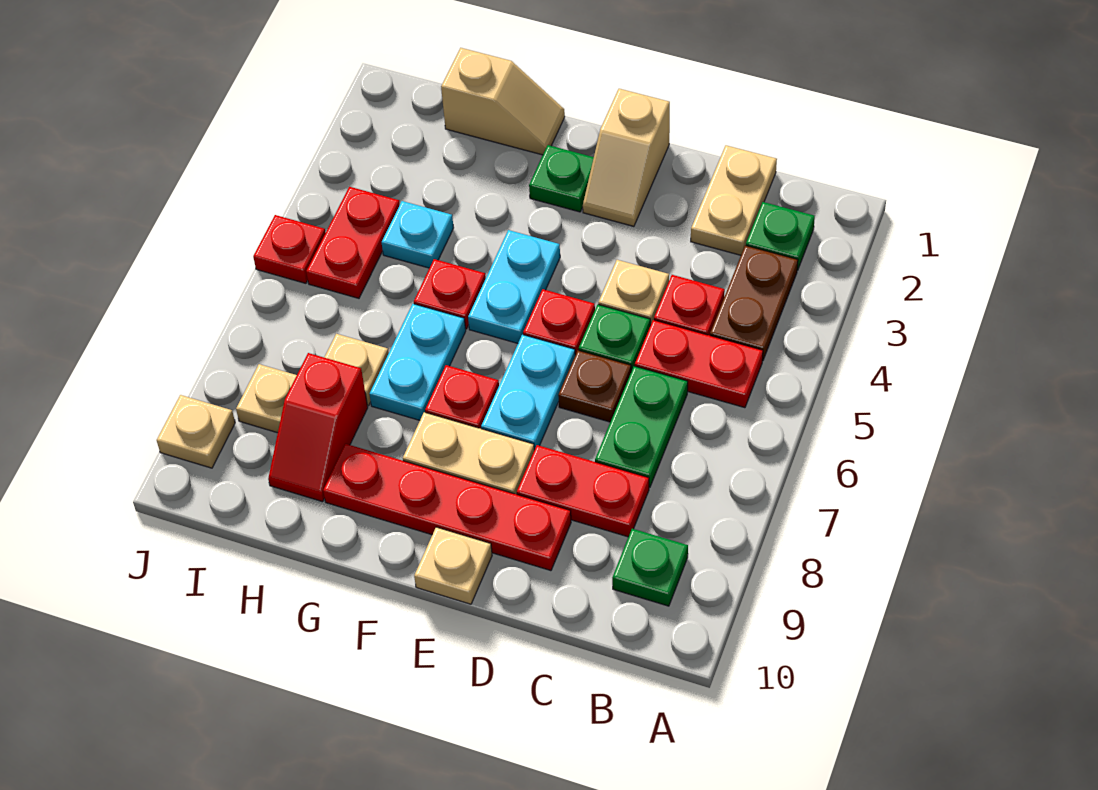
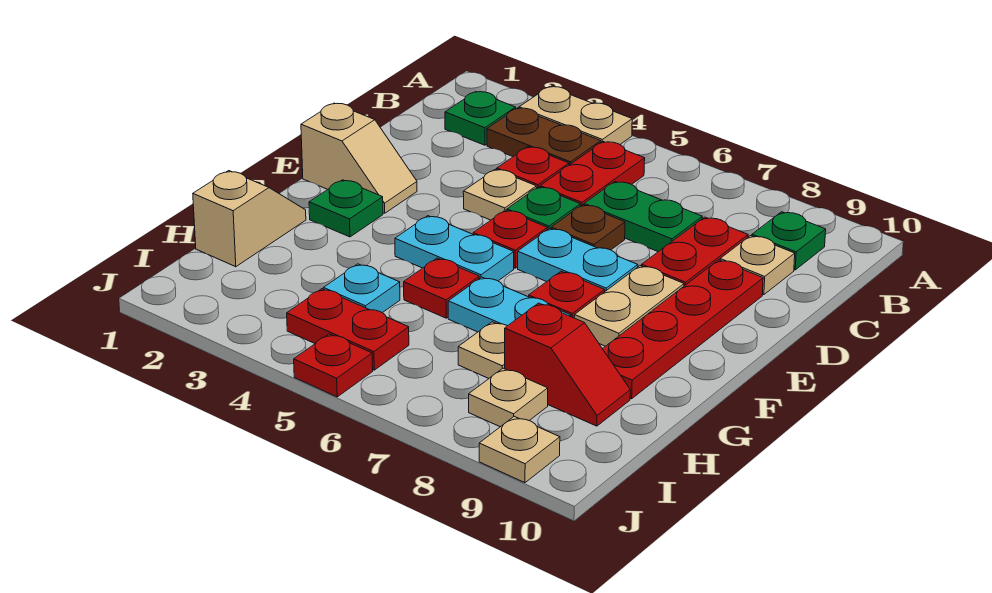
tan plate C1:C2 level 1 -> tan plate A3:A4 level 1
tan plate E10 level 1 -> tan plate C9 level 1

